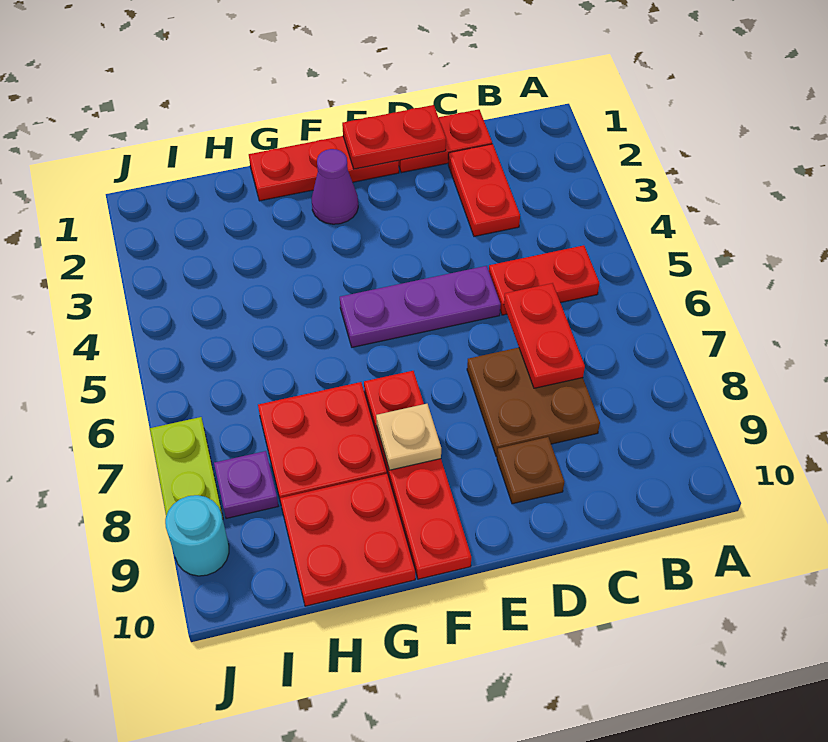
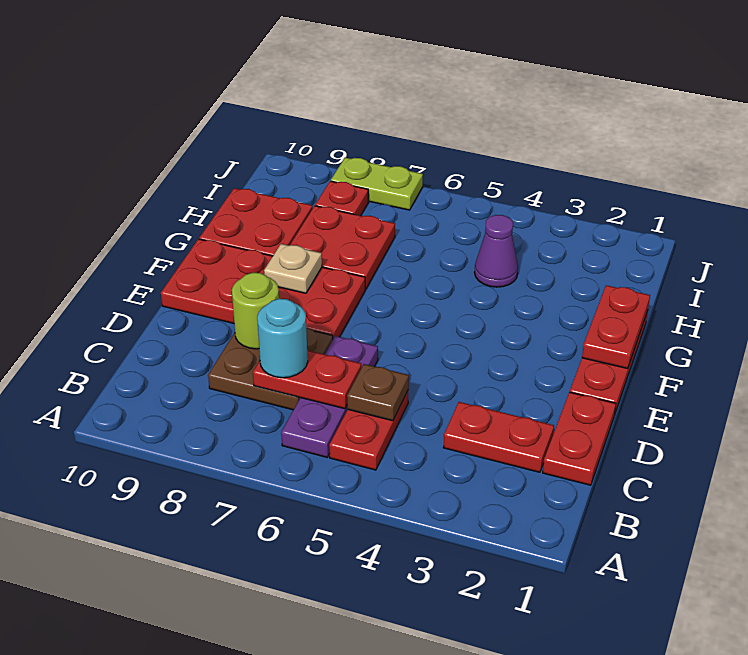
red plate D1:E1 level 2 -> red plate F1:G1 level 2
purple plate D5:F5 level 1 -> purple plate B6:D6 level 1
none -> lime round brick D8 level 2
brown plate D9 level 1 -> brown plate C5 level 2
purple cone F2 level 1 -> purple cone H4 level 1
red plate F7:F10 level 1 -> red plate E7:F10 level 1
purple plate I8 level 1 -> red plate I8 level 1
cyan round brick J9 level 1 -> cyan round brick C7 level 3

